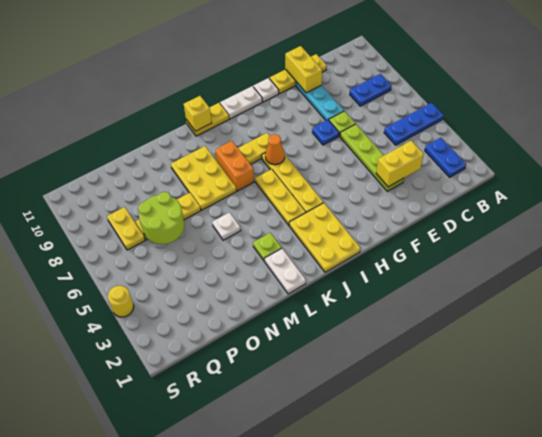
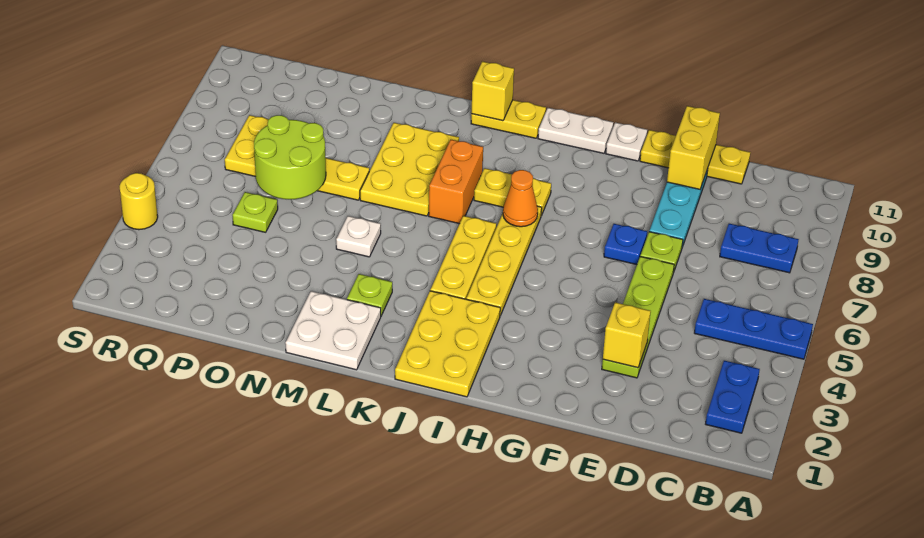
yellow brick D3:E3 level 2 -> yellow brick E3 level 2
white plate L1:L2 level 1 -> white plate L1:M2 level 1
none -> lime plate P5 level 1

